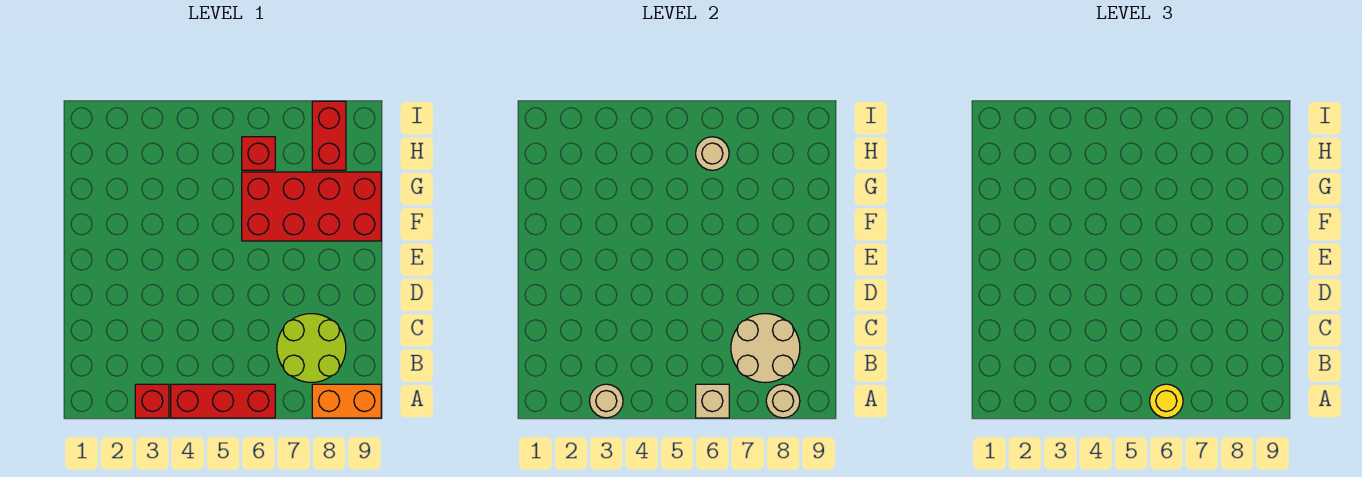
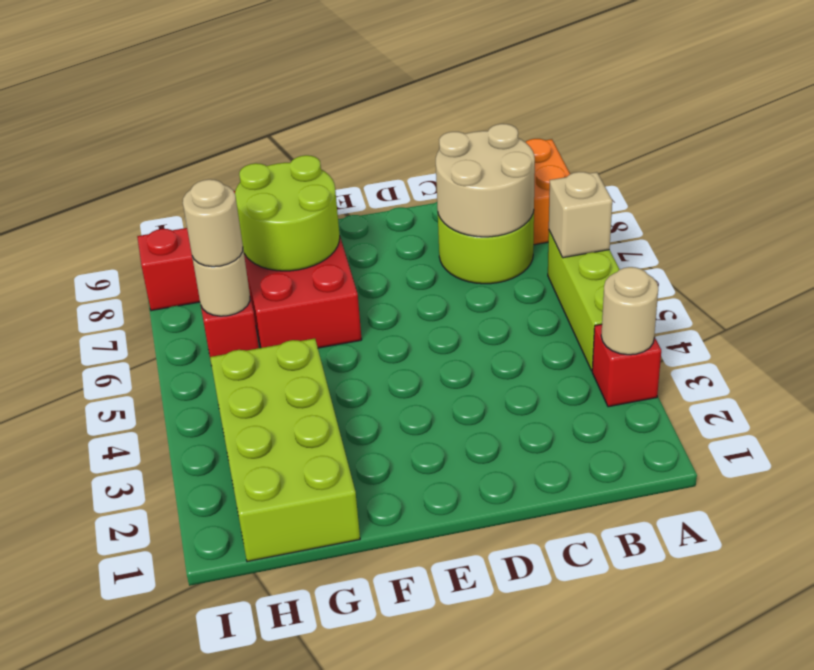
red brick A4:A6 level 1 -> lime brick A4:A6 level 1
yellow round brick A6 level 3 -> none
tan round brick A8 level 2 -> tan round brick H6 level 3
none -> lime round brick F7:G8 level 2
none -> lime brick G1:H4 level 1

